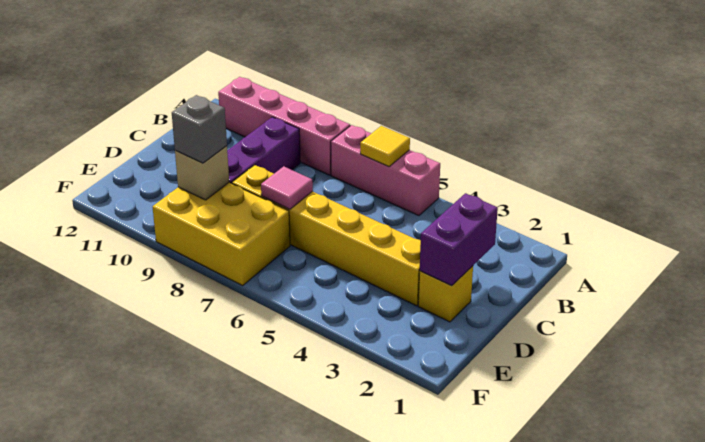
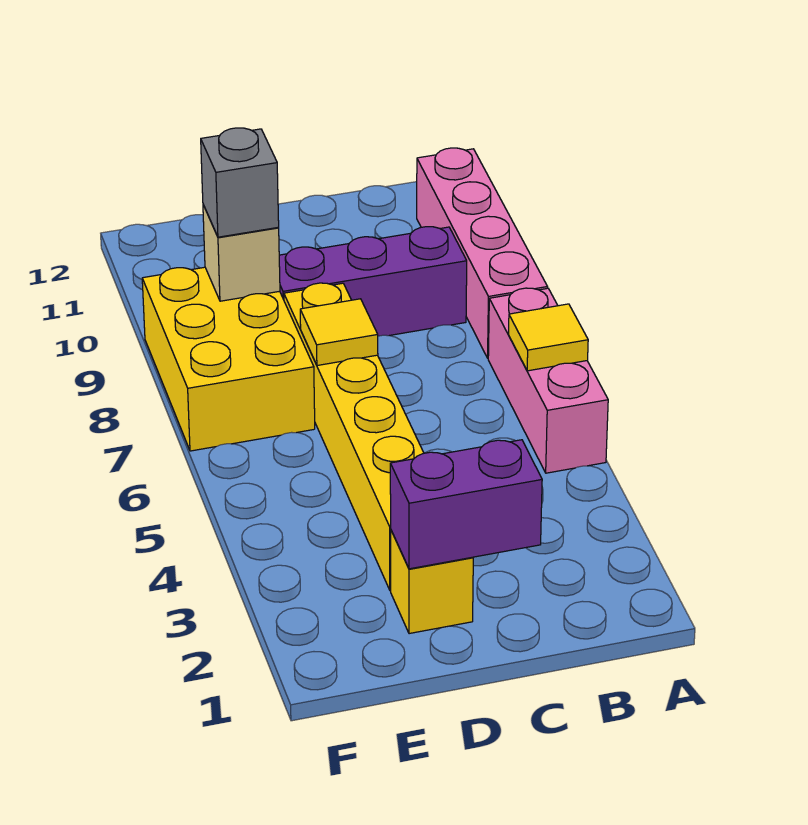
pink tile D7 level 2 -> yellow tile D7 level 2

